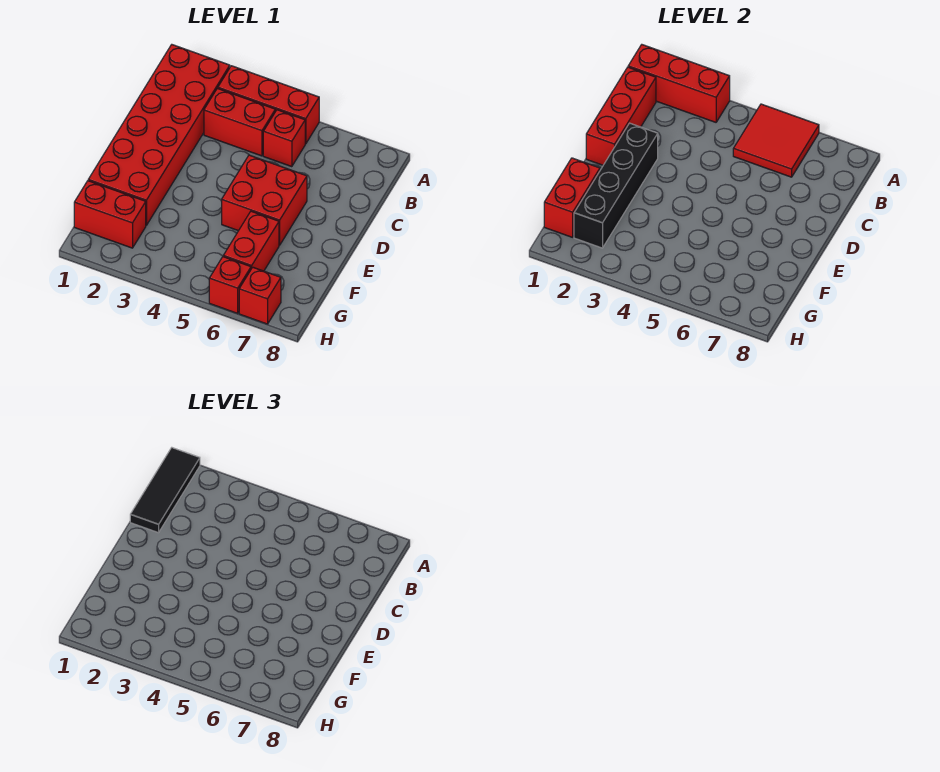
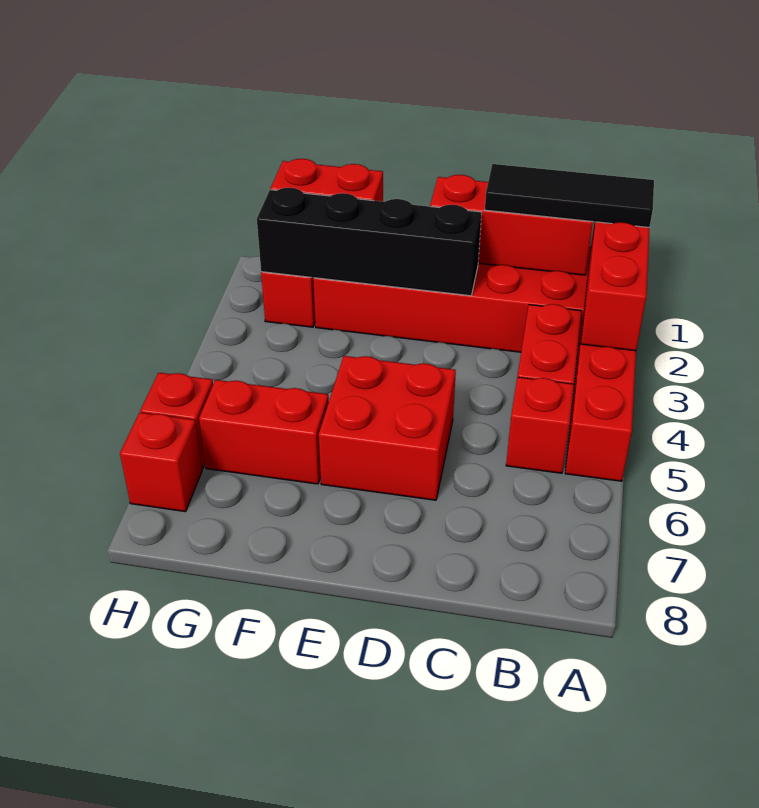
red tile A5:B6 level 2 -> none

